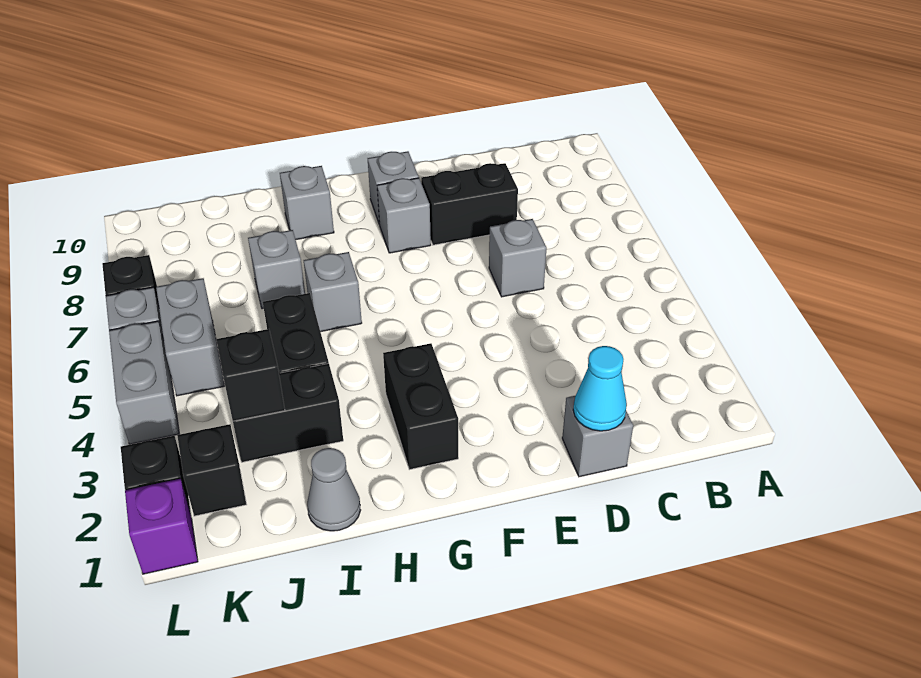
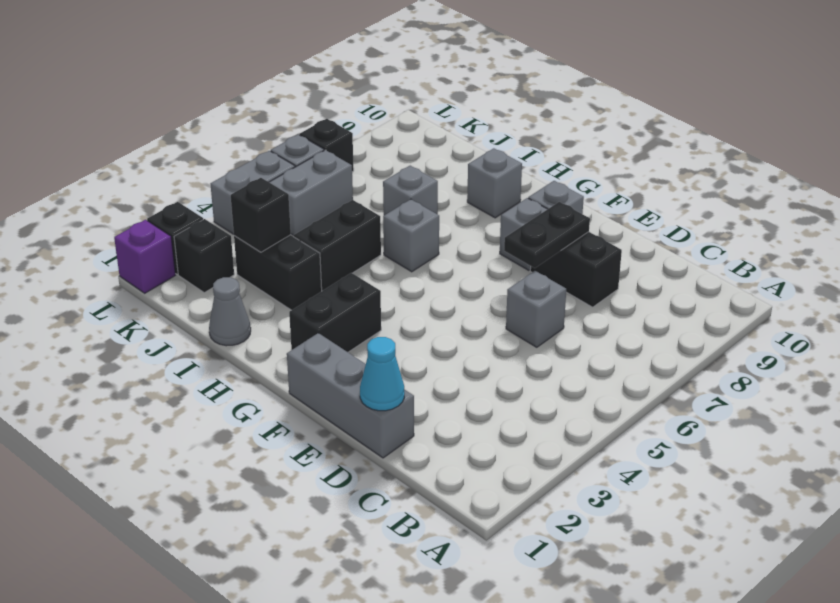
grey brick D1 level 1 -> grey brick D1:F1 level 1
none -> black plate E7:E8 level 2

